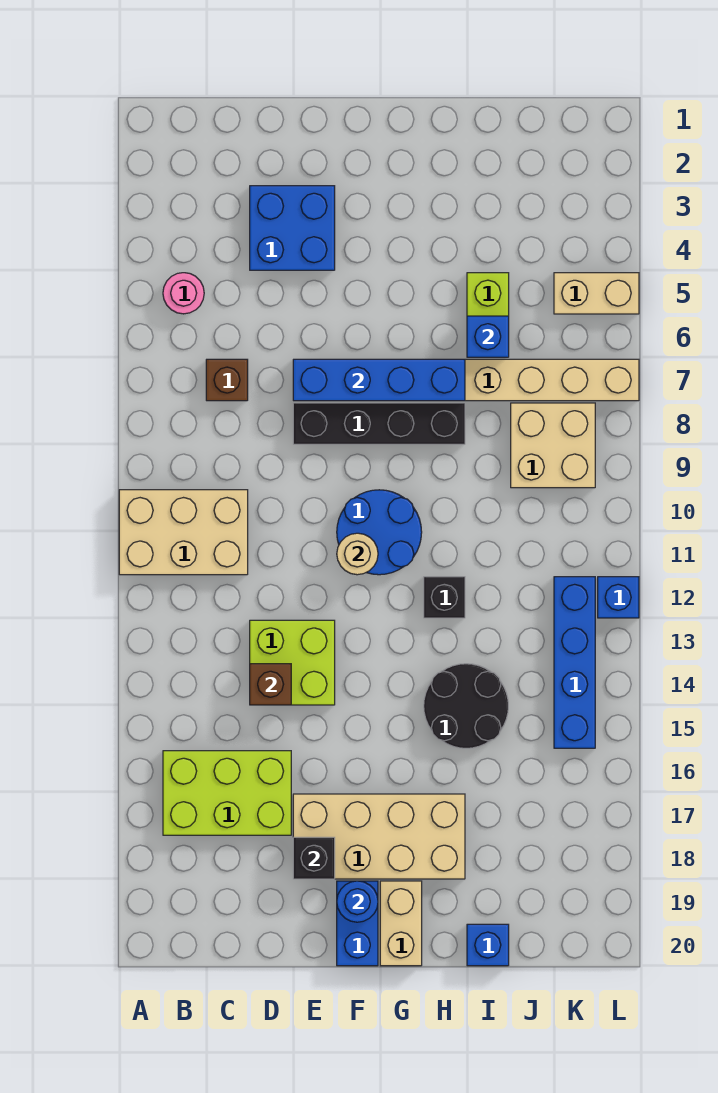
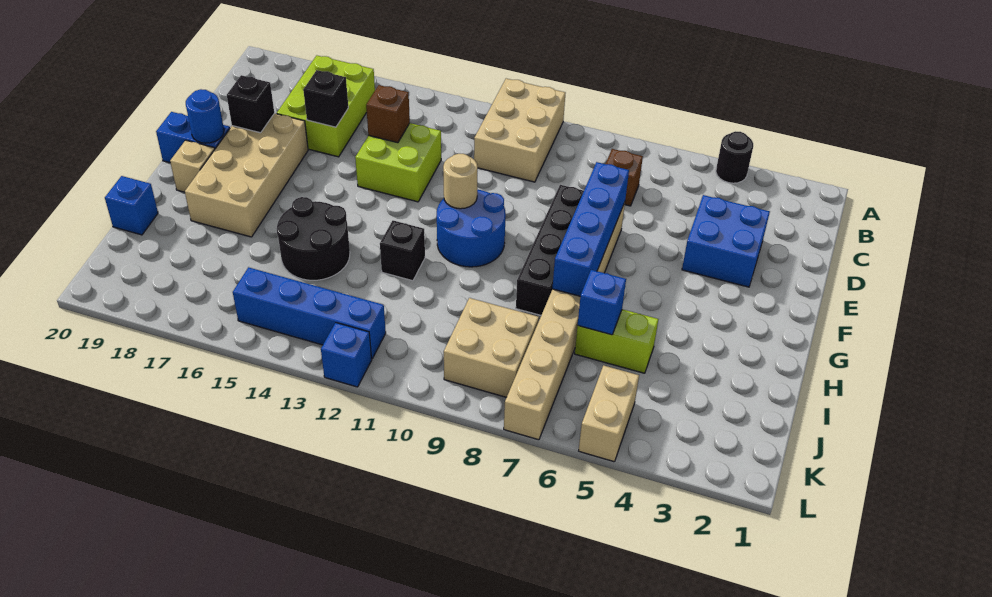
none -> black round brick A4 level 1
pink round brick B5 level 1 -> none
none -> black brick D16 level 2
tan brick G19:G20 level 1 -> tan brick G19 level 1

